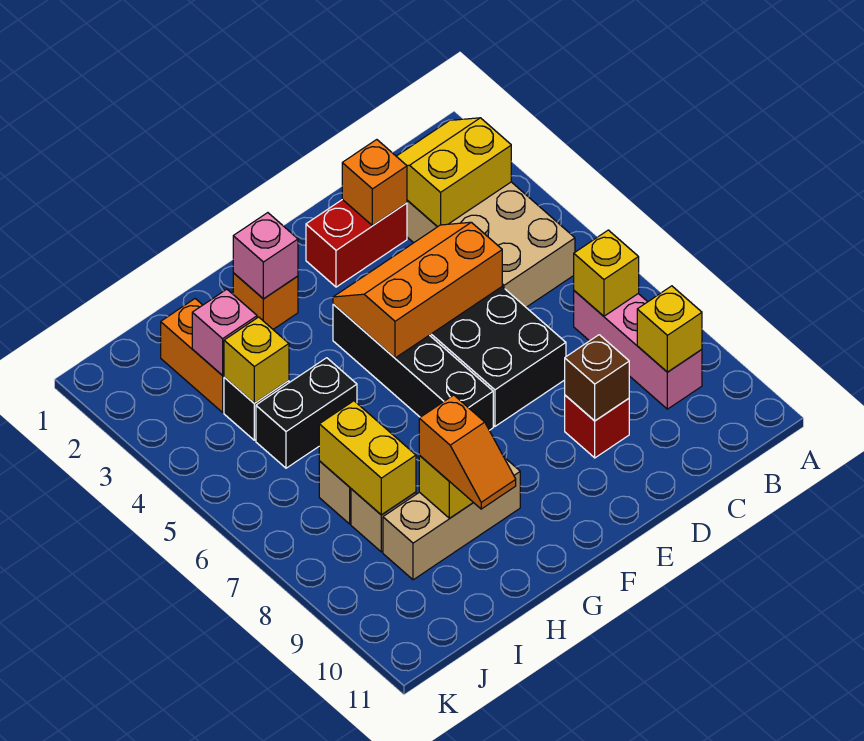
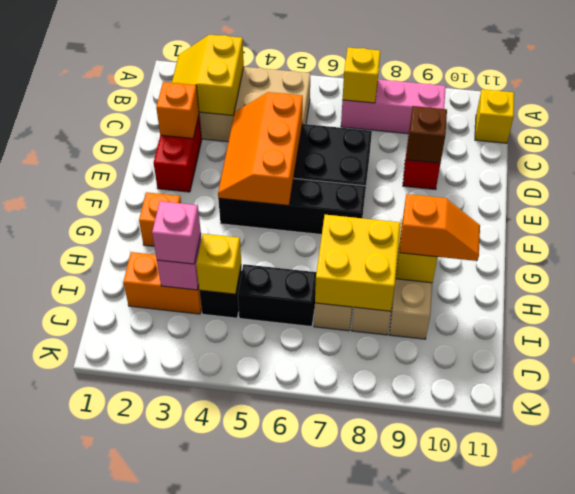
yellow brick B9 level 2 -> yellow brick B11 level 1
pink brick G2 level 2 -> pink brick I3 level 3
black brick H5:I5 level 1 -> black brick I5:I6 level 1
yellow brick I7:I8 level 2 -> yellow brick H7:I8 level 2

